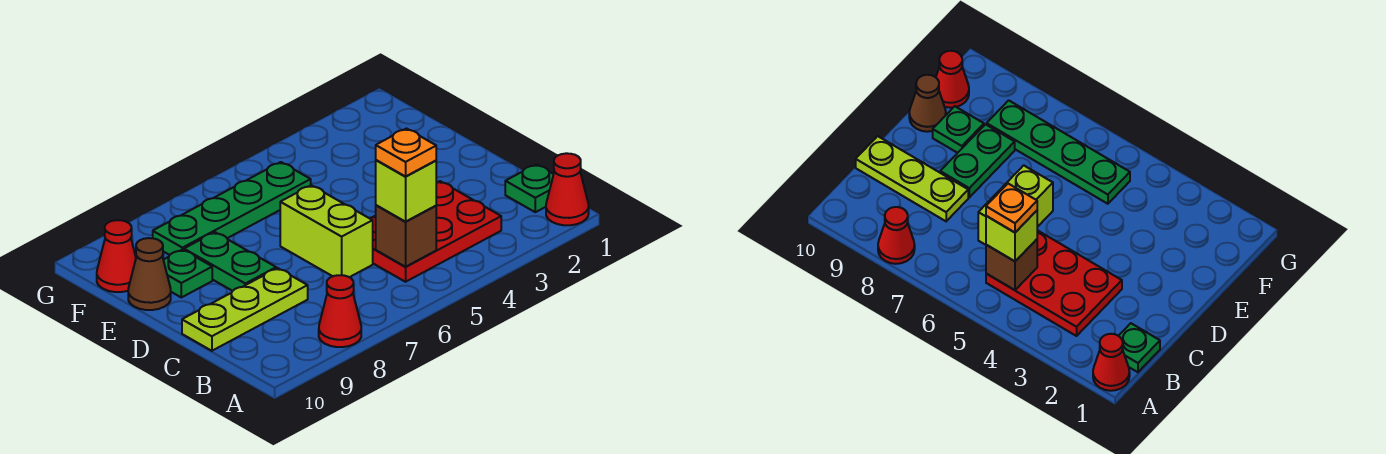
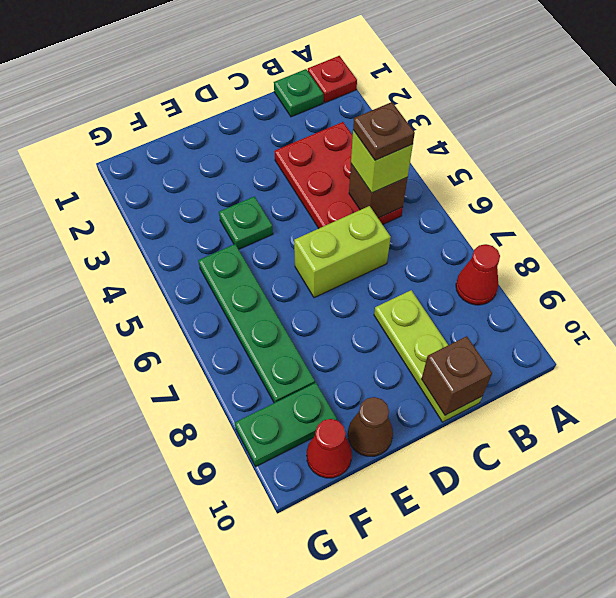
red cone A1 level 1 -> red plate A1 level 1
orange plate B5 level 4 -> brown plate B5 level 4
none -> brown brick C10 level 2
green plate D8:E8 level 1 -> green plate F9:G9 level 1
green plate E9 level 1 -> green plate E4 level 1

